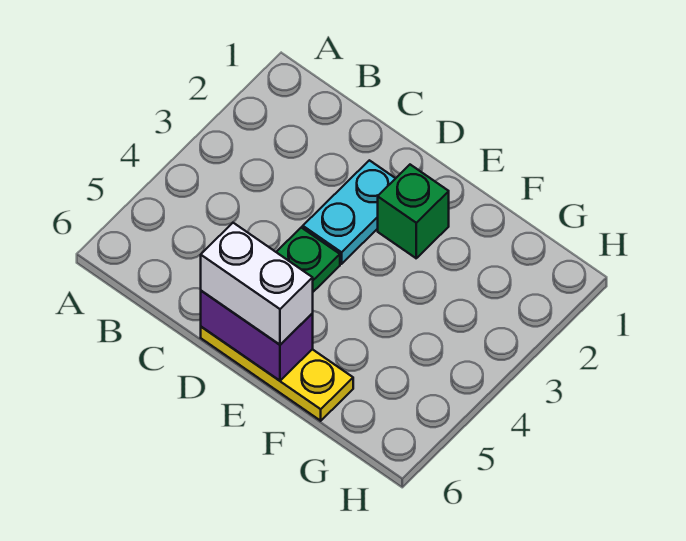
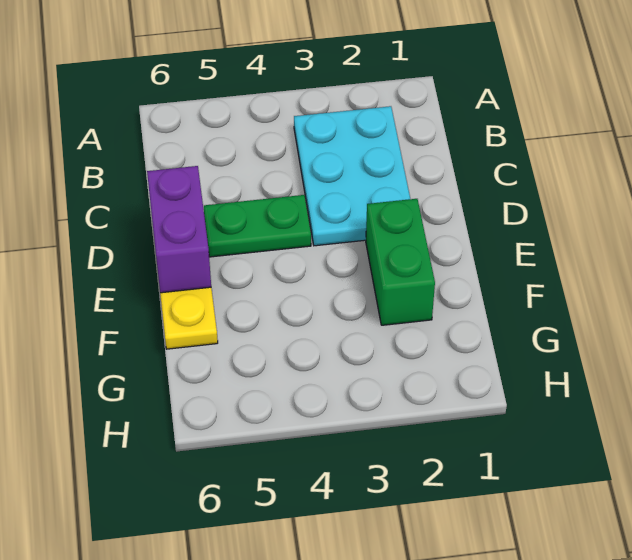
cyan plate D2:D3 level 1 -> cyan plate B2:D3 level 1
white brick D6:E6 level 3 -> none
green brick E2 level 1 -> green brick E2:F2 level 1

